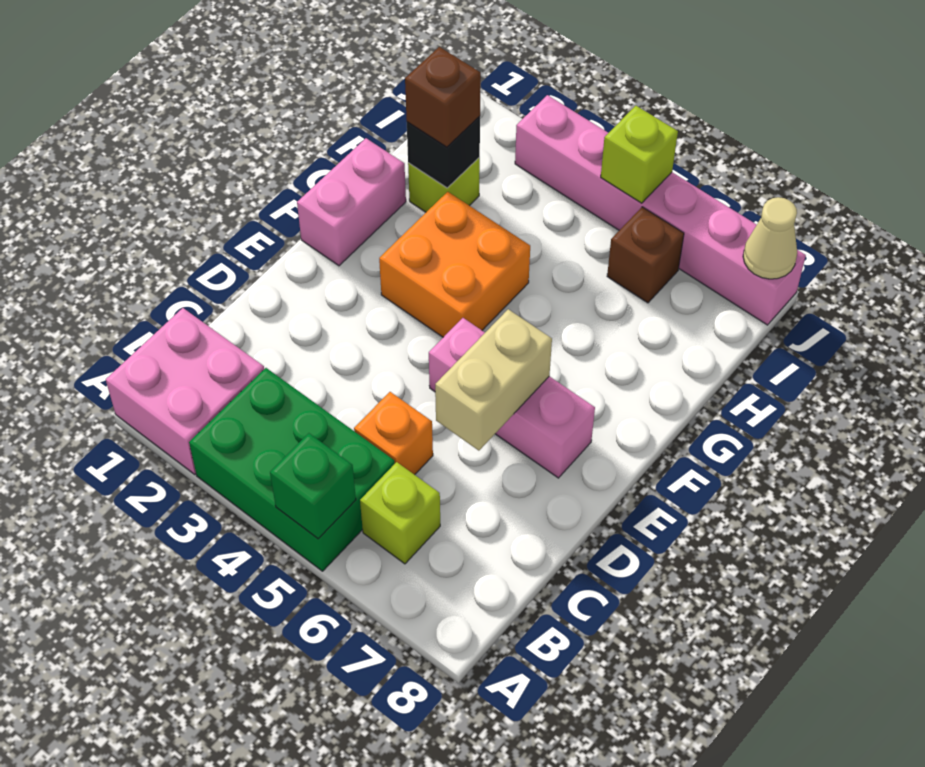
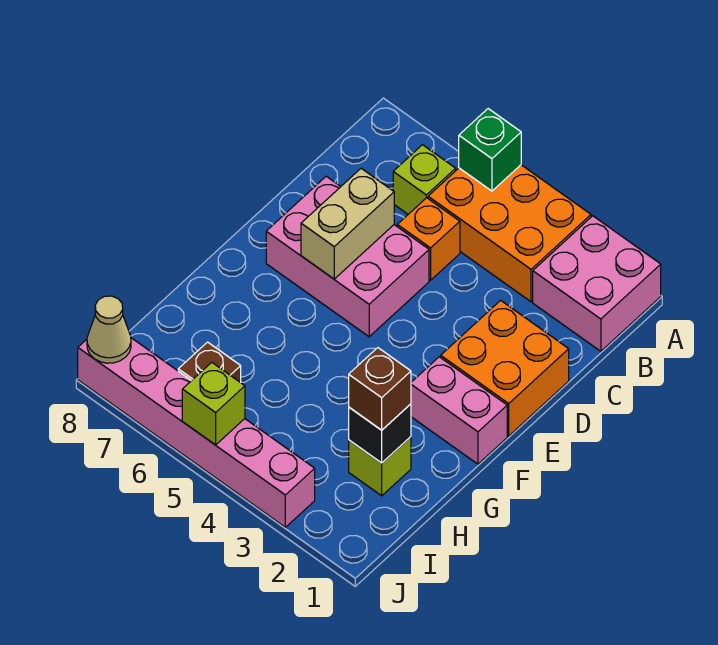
green brick A3:B5 level 1 -> orange brick A3:B5 level 1
pink brick E5:E7 level 1 -> pink brick D5:E7 level 1
pink brick F1:G1 level 1 -> pink brick F1:F2 level 1
orange brick F3:G4 level 1 -> orange brick D1:E2 level 1

